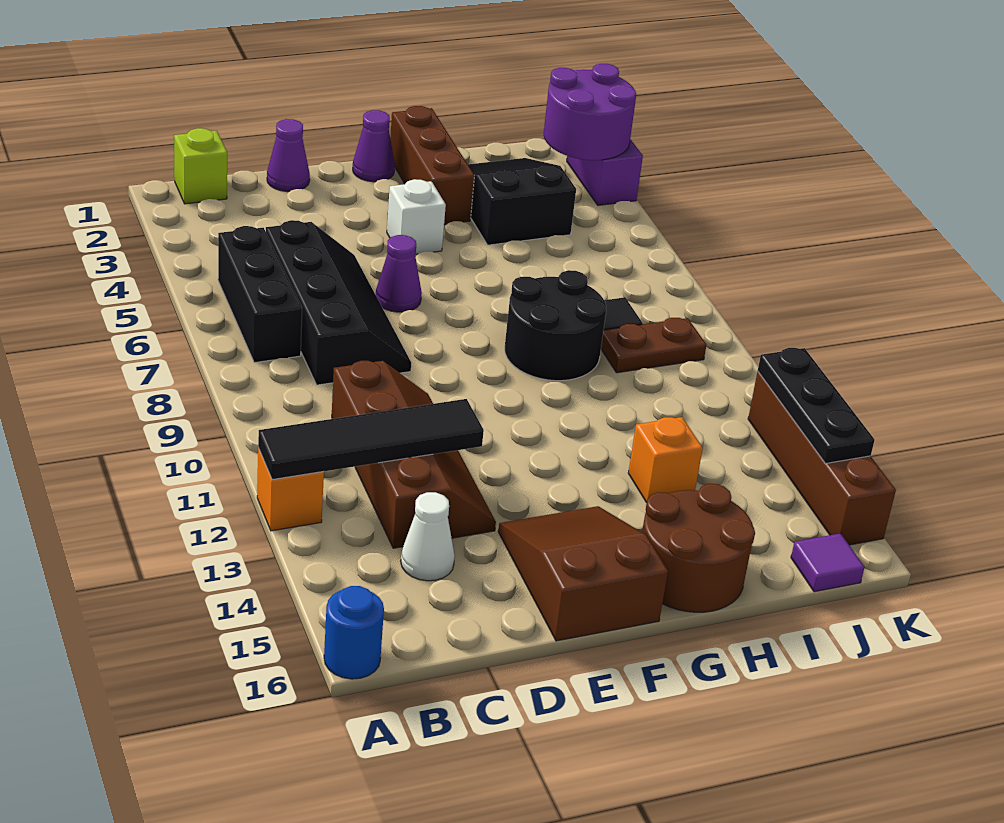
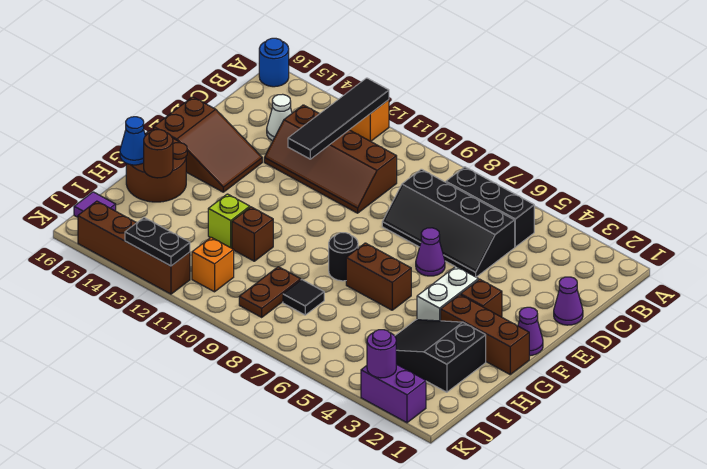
lime brick B1 level 1 -> lime brick H12 level 1
none -> brown brick F3 level 1
white brick F4 level 1 -> white brick F4:G4 level 1
none -> brown brick G6:G7 level 1
black round brick G8:H9 level 1 -> black round brick G8 level 1
black slope H2:I4 level 1 top 4 -> black slope H2:I4 level 1 top 2
none -> brown brick H11 level 1
orange brick H13 level 1 -> orange brick J11 level 1
none -> brown round brick H15 level 2
none -> blue cone H16 level 2
purple round brick J2:K3 level 2 -> purple round brick K3 level 2
black plate K12:K14 level 2 -> black plate K12:K13 level 2

